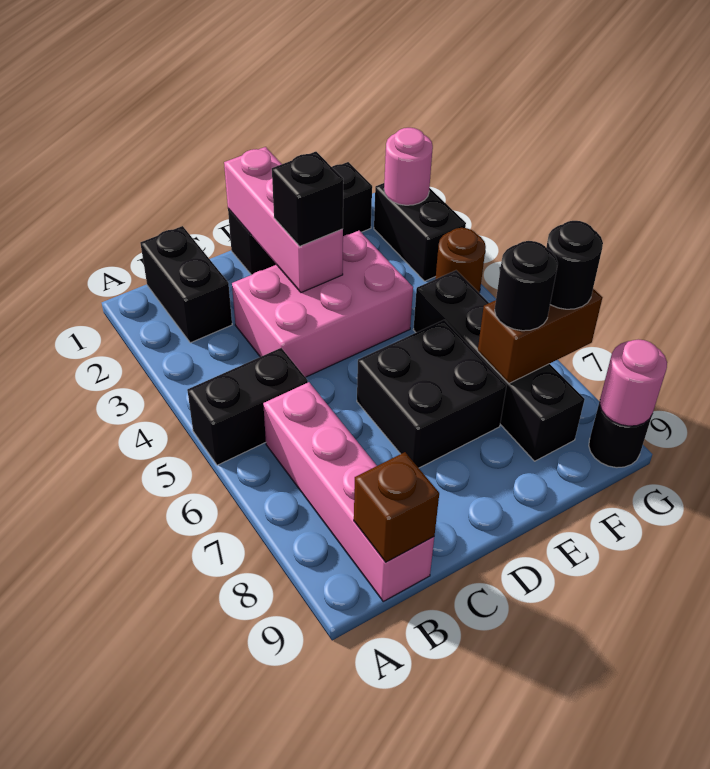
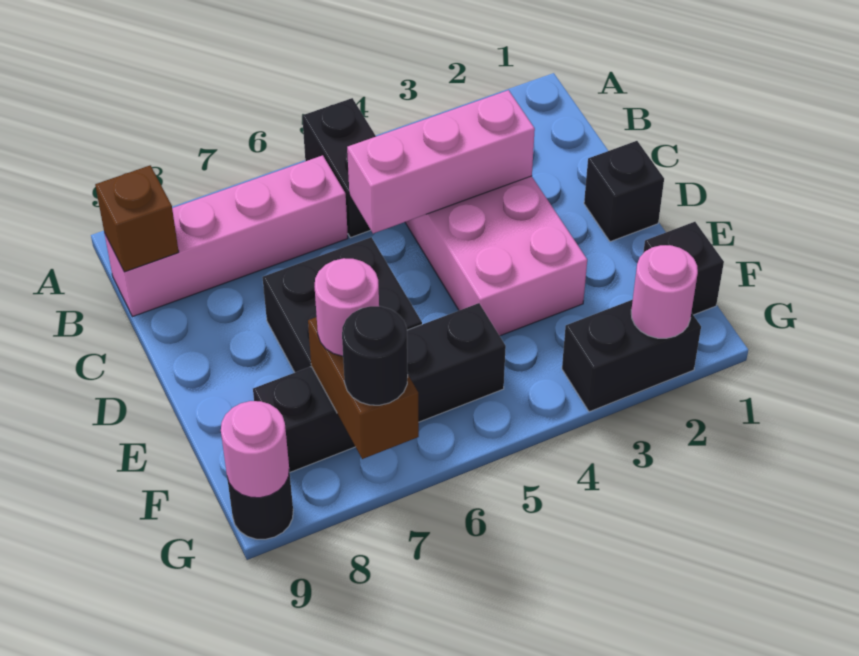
black brick B1:B2 level 1 -> none
pink brick D1:D3 level 2 -> pink brick C3:C5 level 2
black brick D3 level 3 -> none
black round brick F7 level 3 -> pink round brick F7 level 3
brown round brick G4 level 1 -> none

